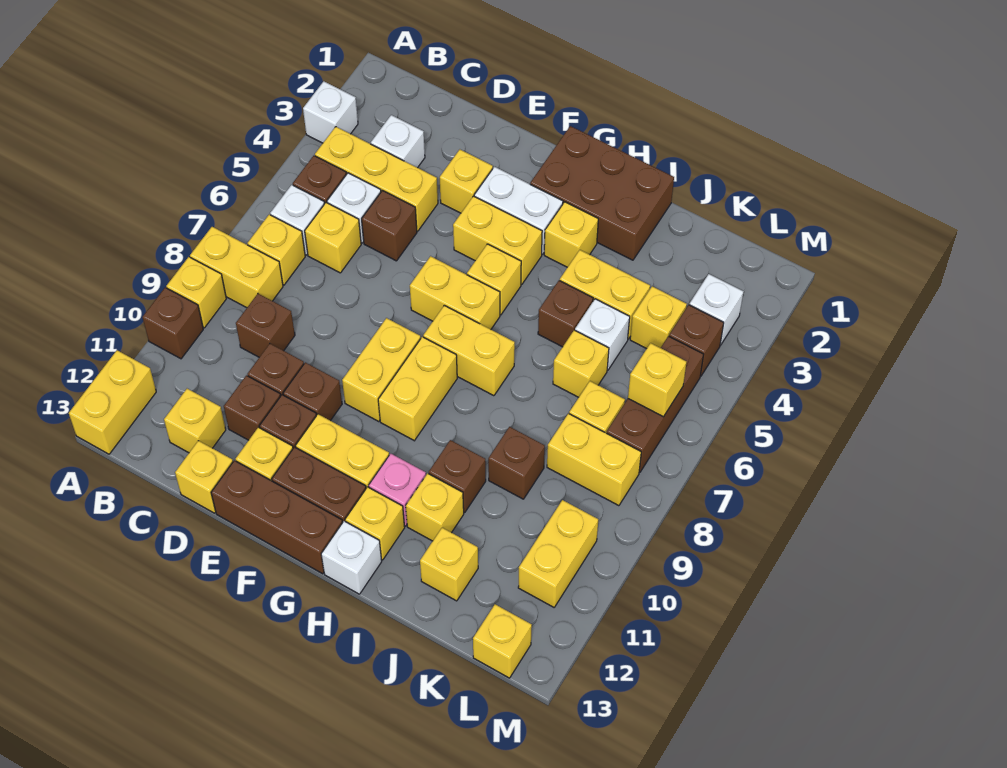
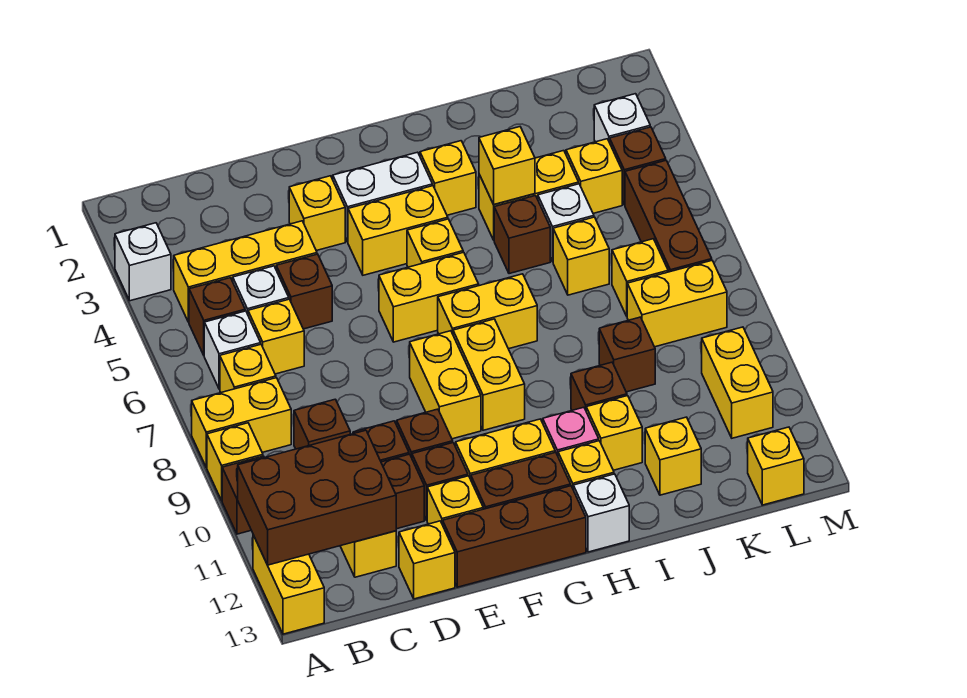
white brick C3 level 1 -> none
brown brick G1:I2 level 1 -> brown brick A11:C12 level 2
yellow brick L6 level 2 -> yellow brick I4 level 2

